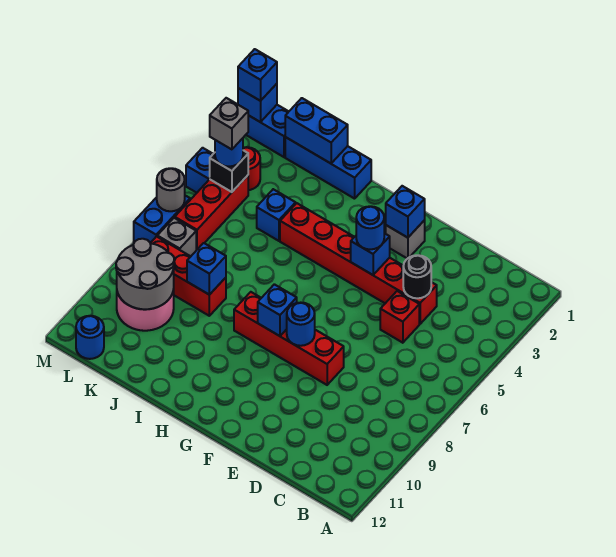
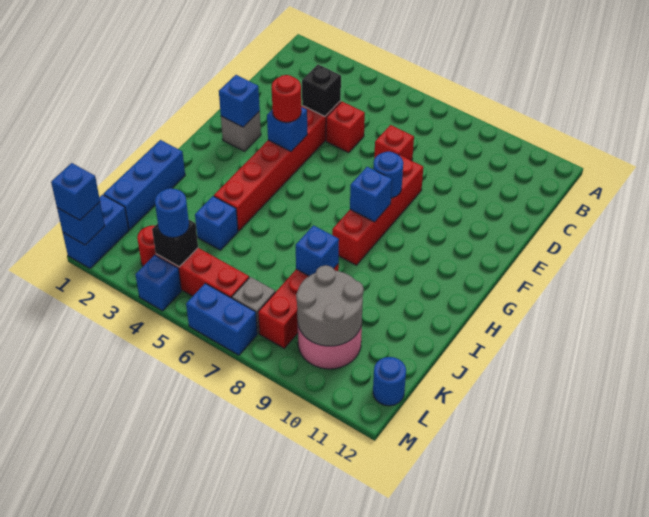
black round brick D4 level 2 -> black brick D4 level 2
none -> red brick D7 level 1
blue round brick F4 level 3 -> red round brick F4 level 3
blue brick J1:K1 level 2 -> none
grey brick L4 level 4 -> none
grey round brick M6 level 2 -> none

